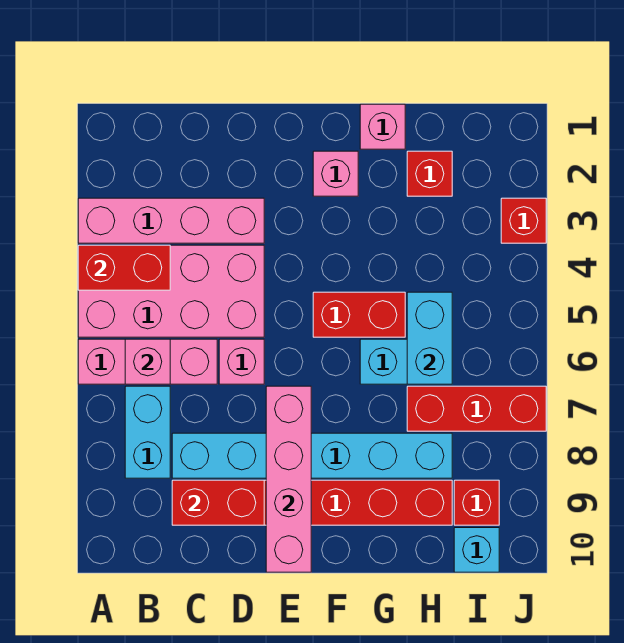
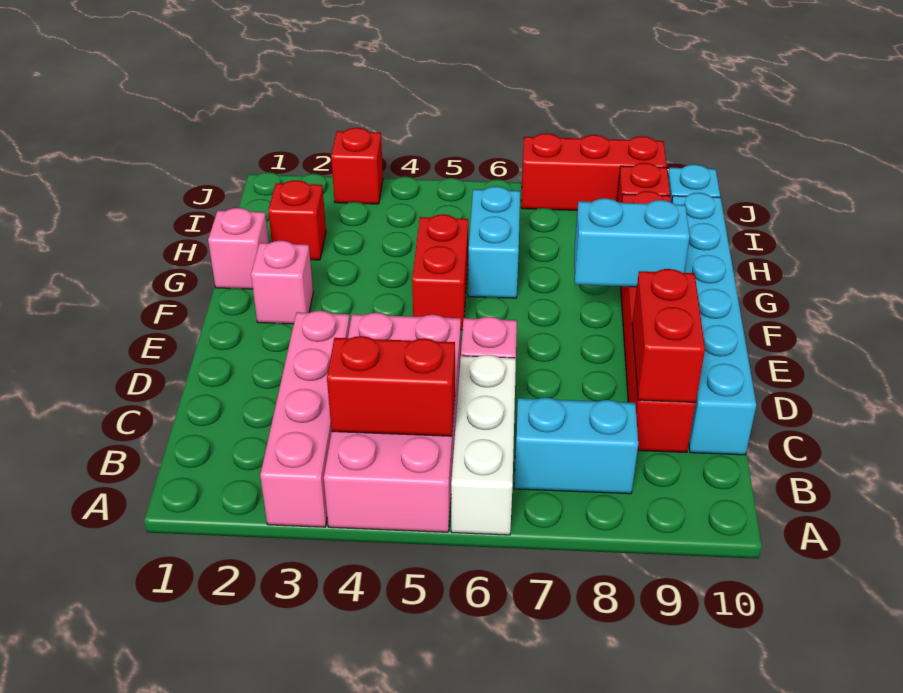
red brick A4:B4 level 2 -> red brick B4:B5 level 2
pink brick A6:C6 level 1 -> white brick A6:C6 level 1
pink brick B6 level 2 -> none
cyan brick C8:H8 level 1 -> cyan brick C10:H10 level 1
pink brick E7:E10 level 2 -> none
cyan brick H5:H6 level 2 -> cyan brick F8:F9 level 2
red brick H7:J7 level 1 -> red brick J7:J9 level 1

